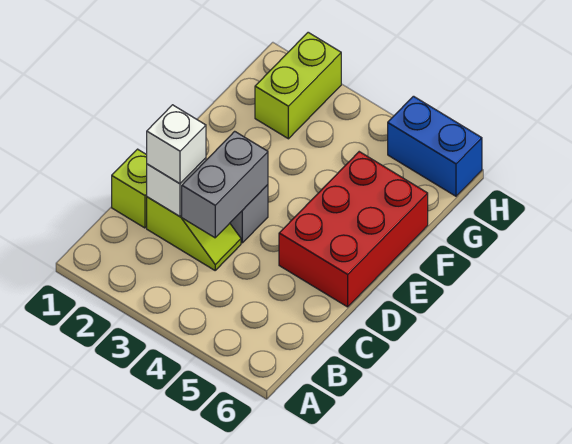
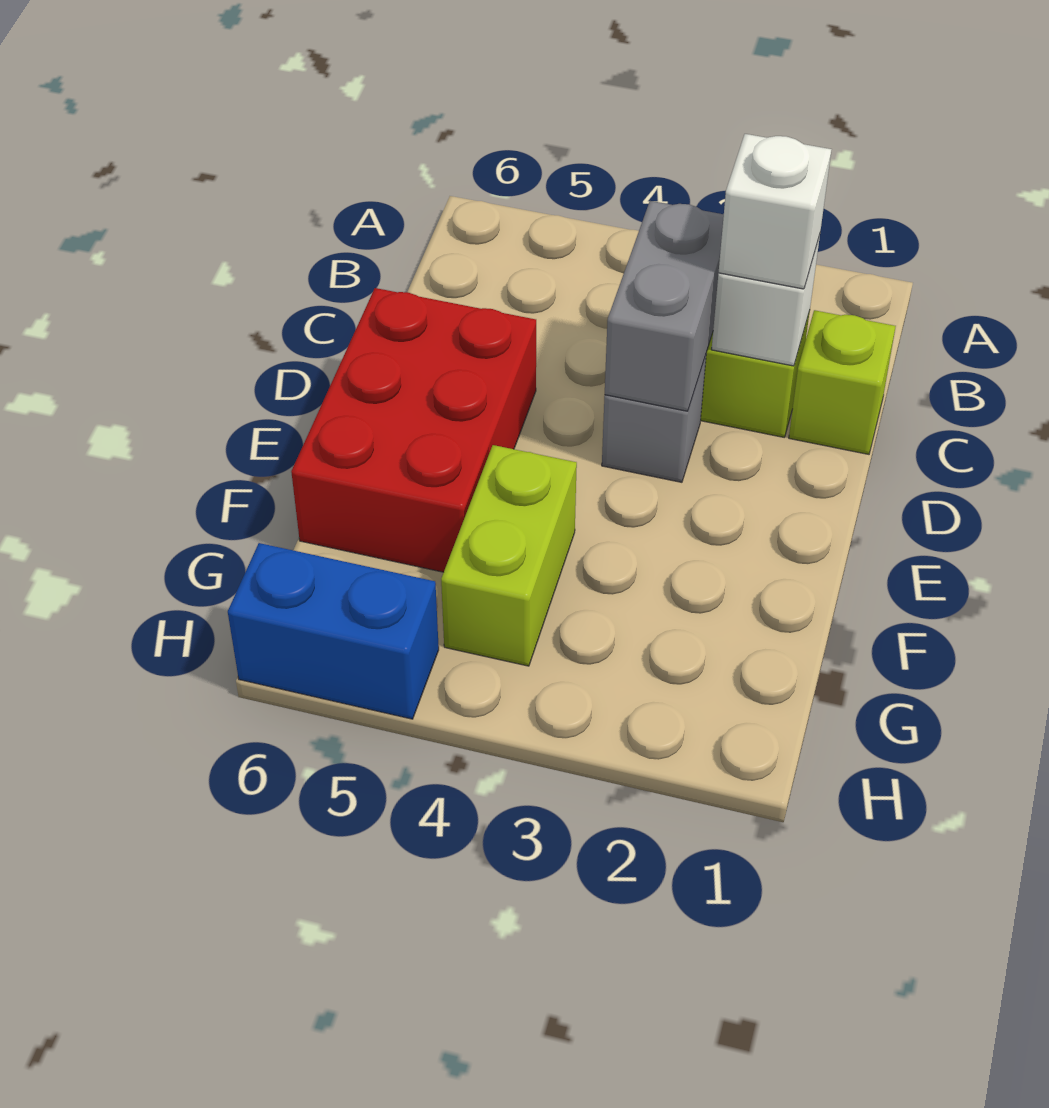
lime brick G2:H2 level 1 -> lime brick F4:G4 level 1

